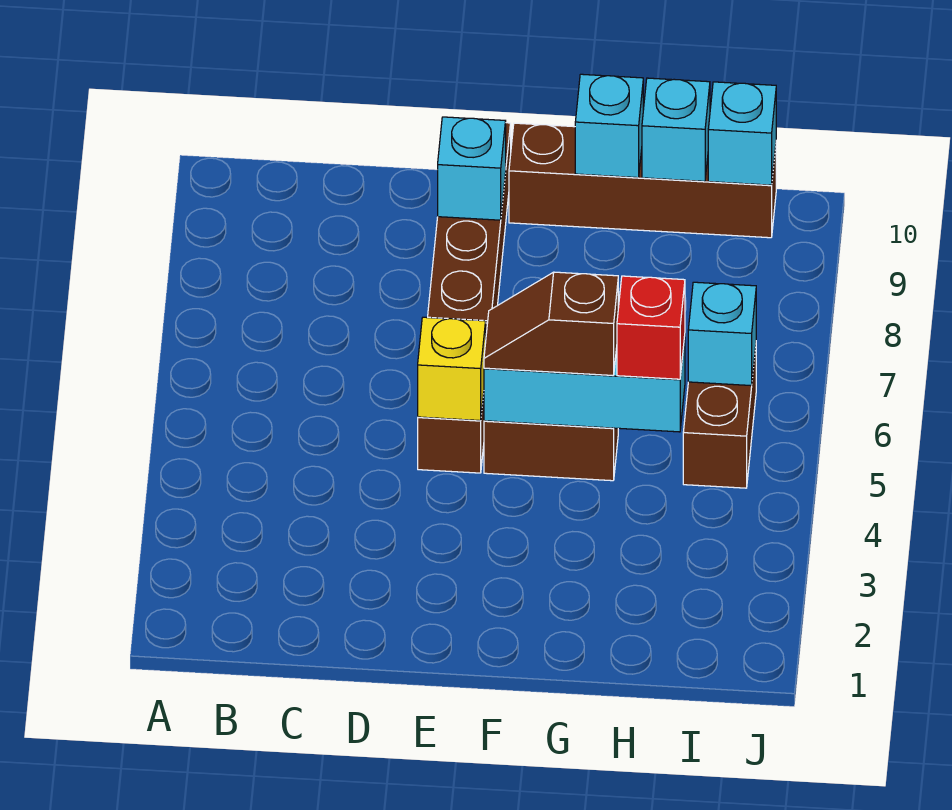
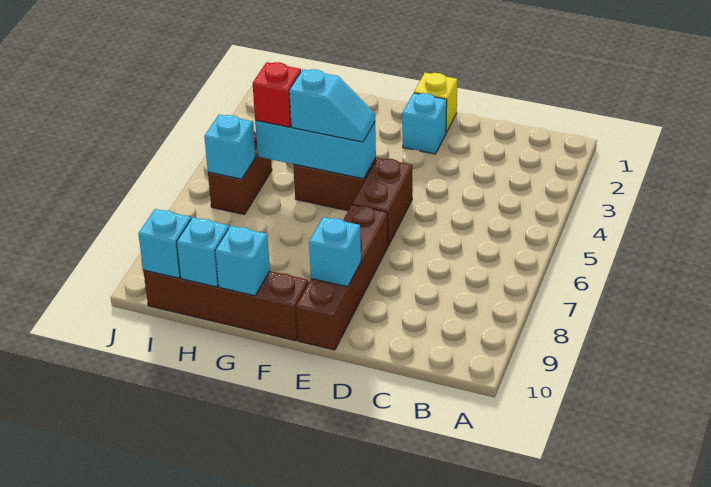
none -> cyan brick E2 level 1
yellow brick E5 level 2 -> yellow brick E1 level 1
brown slope F5:G5 level 3 top G -> cyan slope F5:G5 level 3 top G

